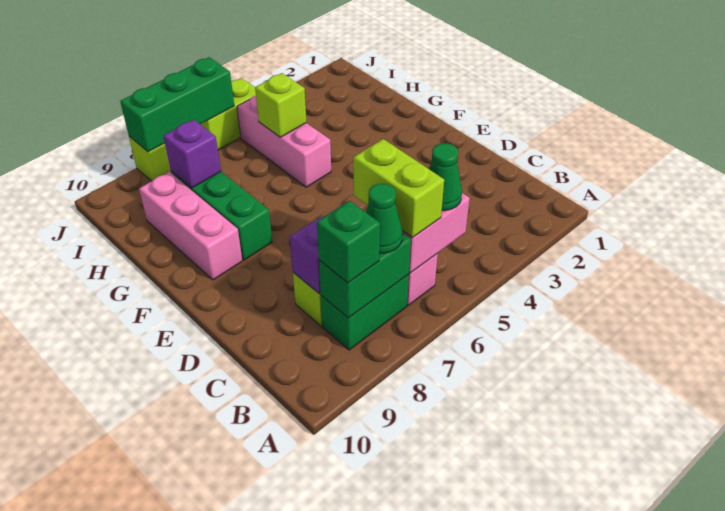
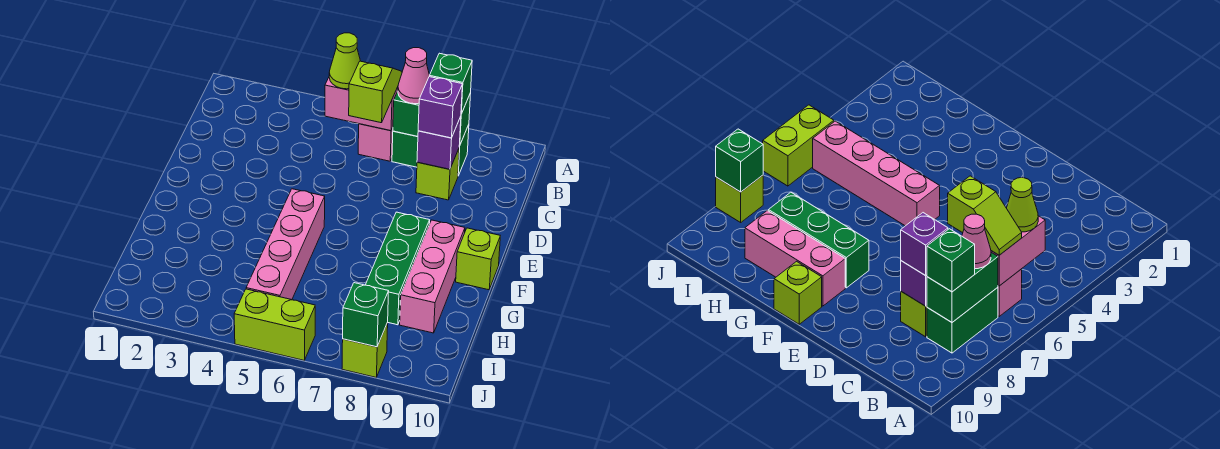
green cone B5 level 3 -> lime cone B5 level 3
lime brick B6:C6 level 3 -> lime slope B6:C6 level 3 top C
green cone B7 level 3 -> pink cone B7 level 3
pink brick G5:I5 level 1 -> pink brick F5:I5 level 1
lime brick H5 level 2 -> lime brick F10 level 1
purple brick H8 level 2 -> purple brick C8 level 3
green brick J6:J8 level 2 -> green brick J8 level 2

